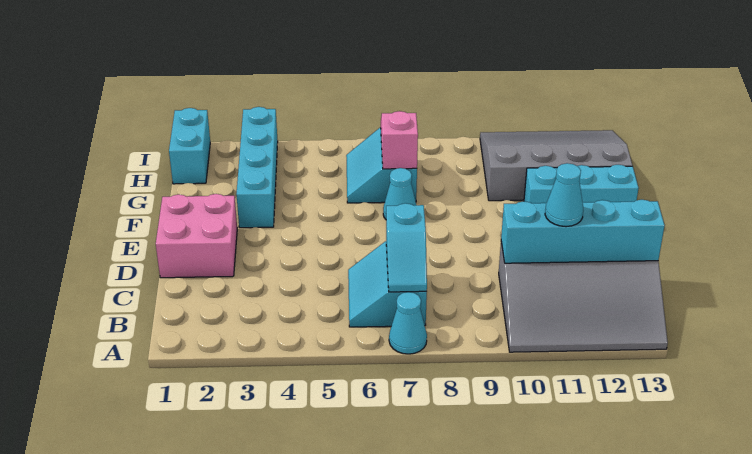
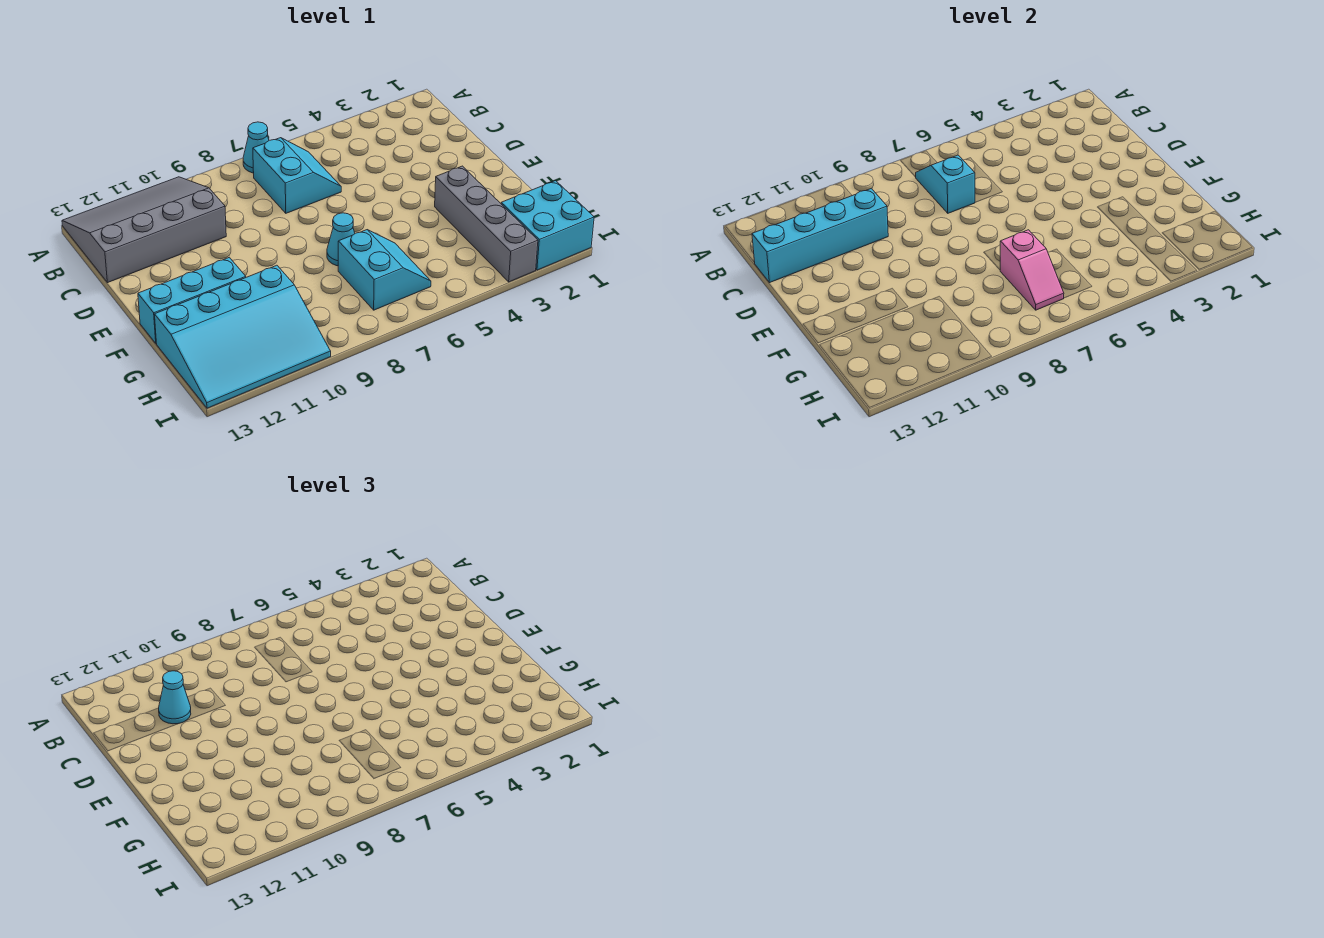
pink brick D1:E2 level 1 -> none
cyan brick F3:I3 level 1 -> grey brick F3:I3 level 1
grey slope G10:I13 level 1 top G -> cyan slope G10:I13 level 1 top G
cyan brick H1:I1 level 1 -> cyan brick H1:I2 level 1

